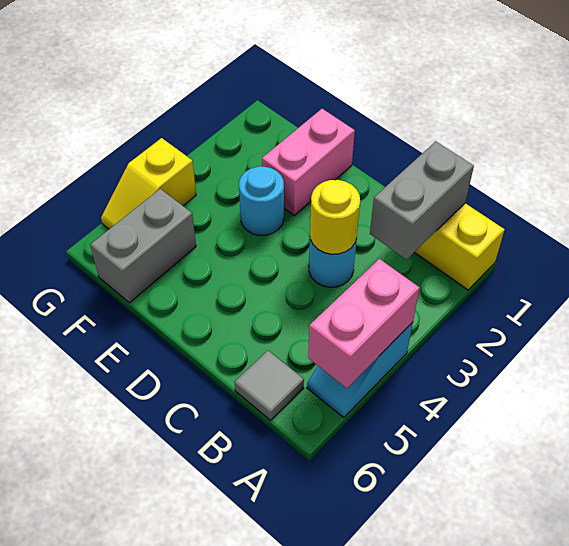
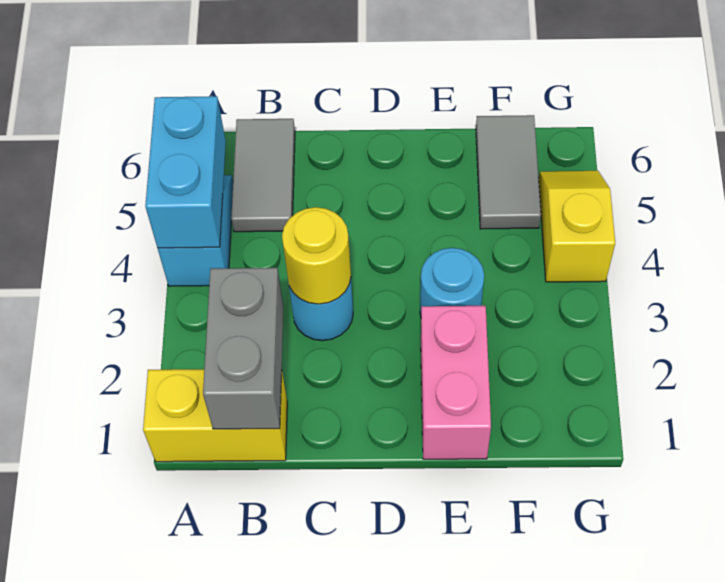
pink brick A4:A5 level 2 -> cyan brick A4:A5 level 2
grey tile B6 level 1 -> grey tile B5:B6 level 1
grey brick F5:F6 level 1 -> grey tile F5:F6 level 1

